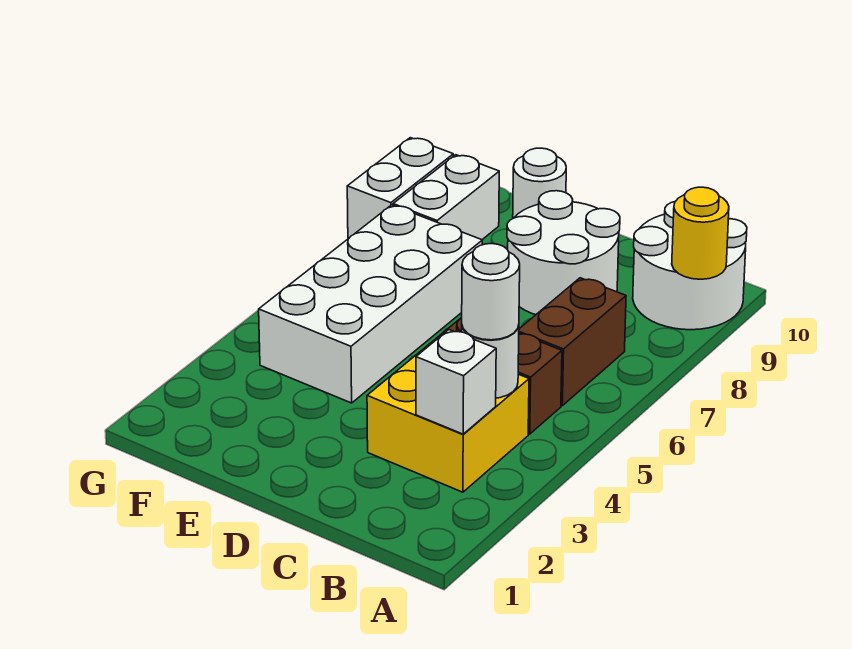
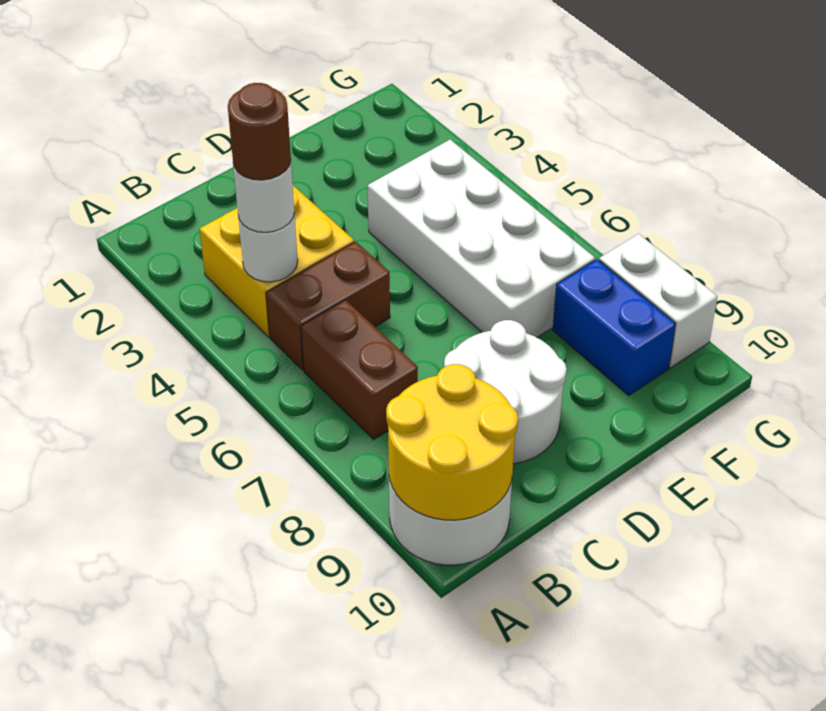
yellow round brick A9 level 2 -> yellow round brick A9:B10 level 2
white brick B3 level 2 -> none
none -> brown round brick B4 level 4
white round brick E10 level 1 -> none
white brick F8:F9 level 1 -> blue brick F8:F9 level 1

